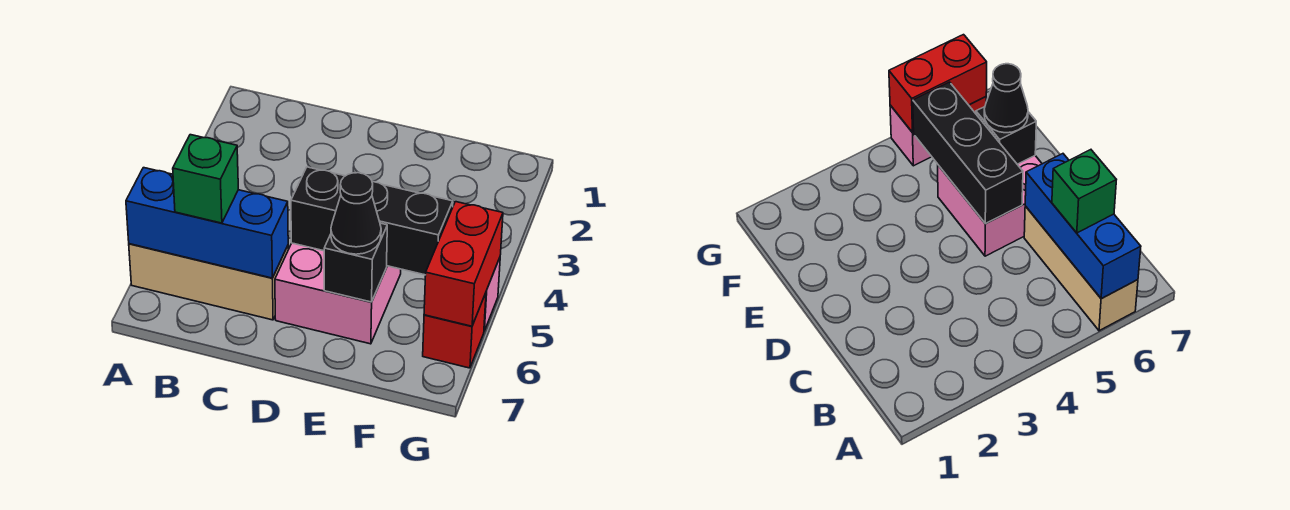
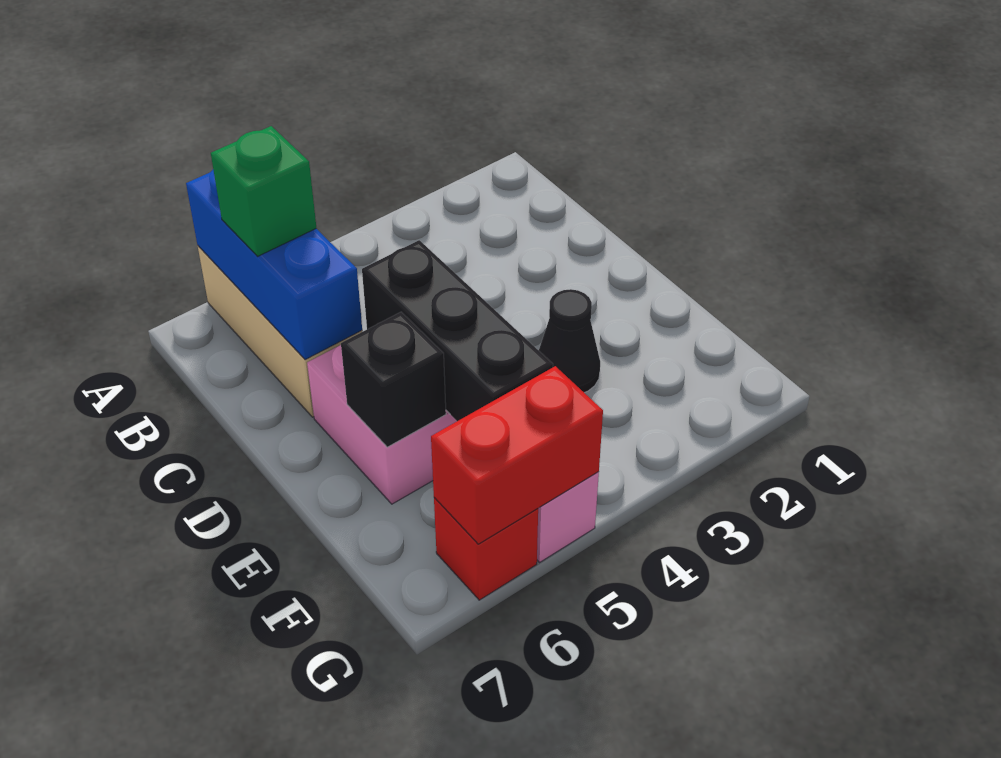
black cone E6 level 3 -> black cone E3 level 1

